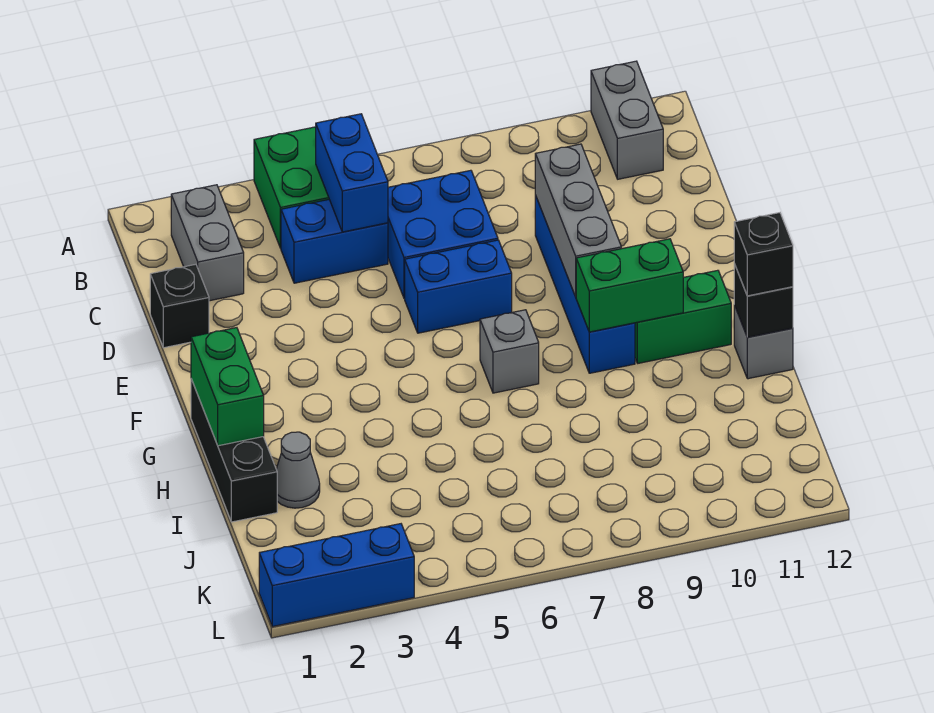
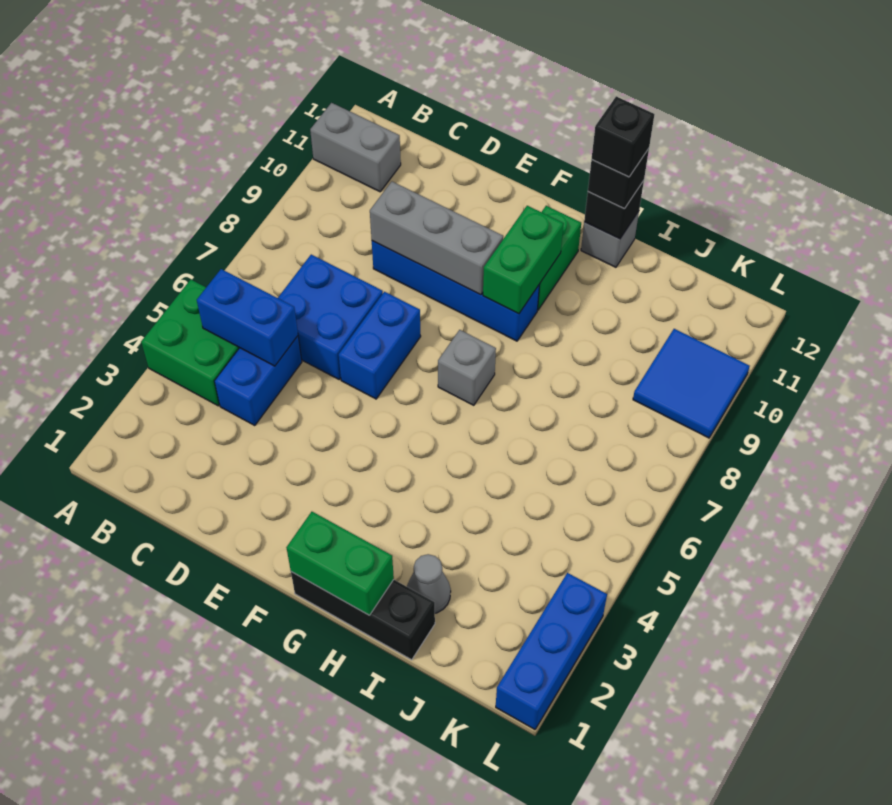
grey brick B2:C2 level 1 -> none
black brick D1 level 1 -> black brick H12 level 4
none -> blue tile K9:L10 level 1

